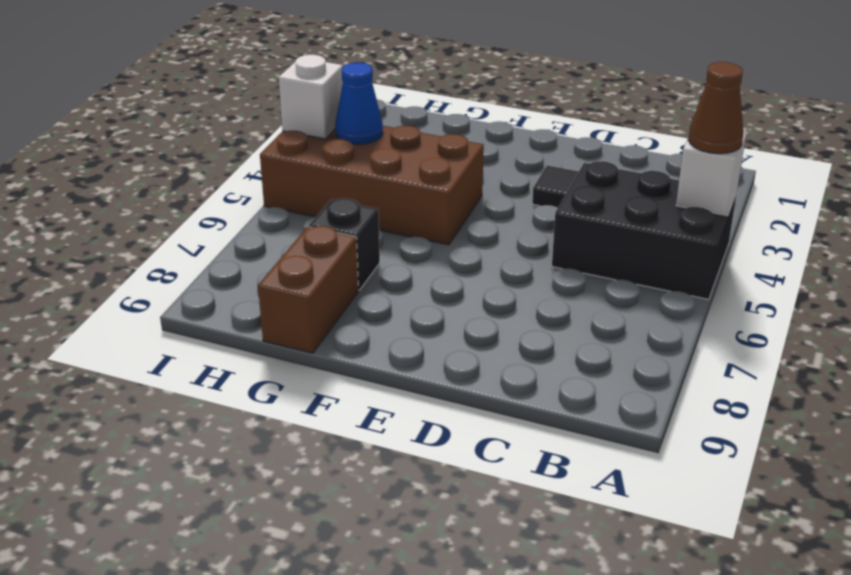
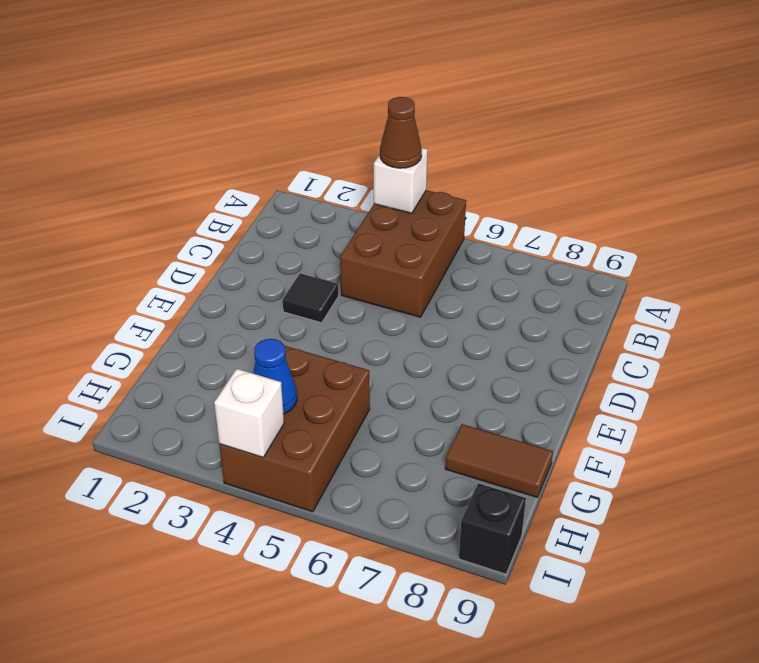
black brick A4:C5 level 1 -> brown brick A4:C5 level 1
brown brick F4:I5 level 1 -> brown brick G4:I5 level 1
black brick G7 level 1 -> black brick I9 level 1
brown brick G8:G9 level 1 -> brown tile G8:G9 level 1

